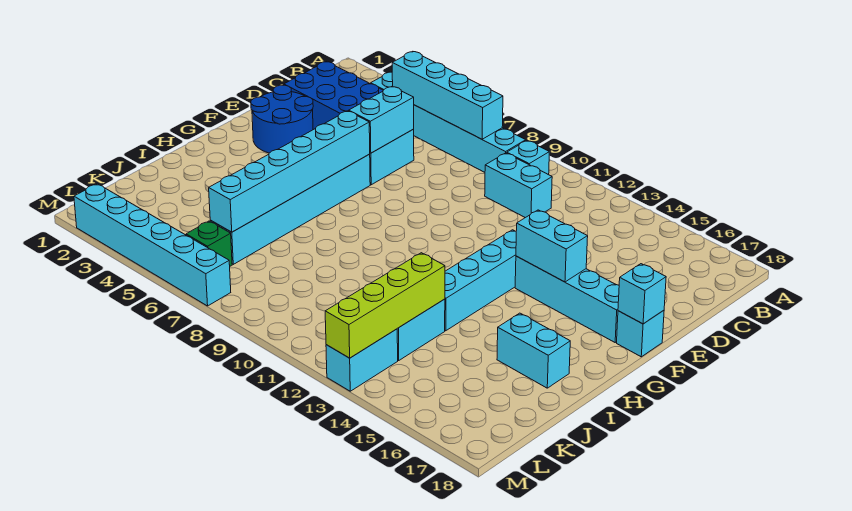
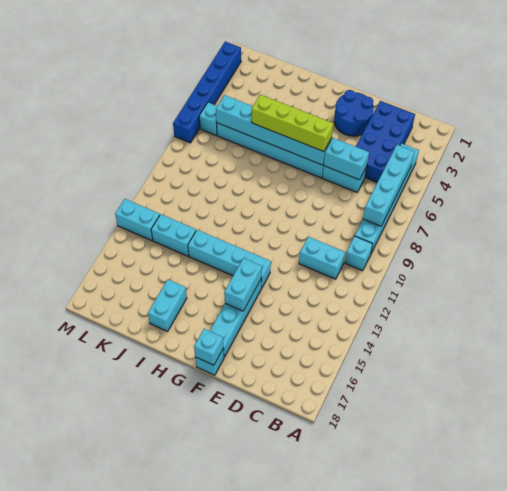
cyan brick C10:C11 level 1 -> cyan brick C11:D11 level 1
lime brick J13:M13 level 2 -> lime brick F6:I6 level 3
green brick L6 level 1 -> cyan brick L6 level 1
cyan brick M2:M7 level 1 -> blue brick M2:M7 level 1

